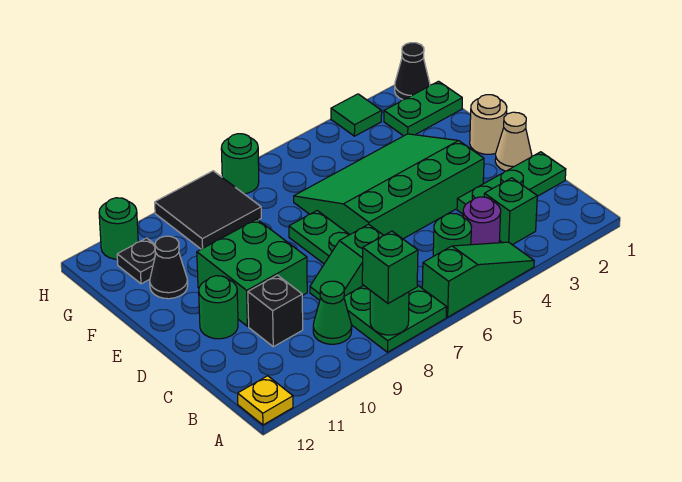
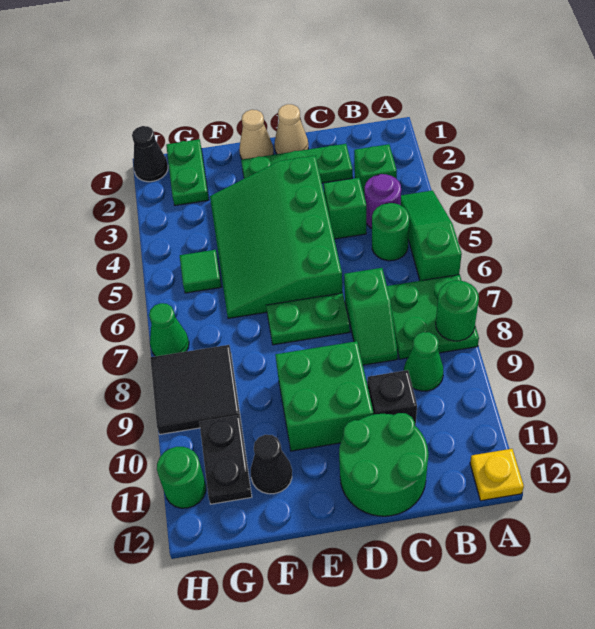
green brick A8 level 3 -> green brick C4 level 1
green plate C1:C3 level 1 -> green plate C2:E2 level 1
green round brick D11 level 1 -> green round brick C11:D12 level 1
tan round brick E1 level 1 -> tan cone E1 level 1
black plate G11 level 1 -> black plate G10:G11 level 1
green tile H3 level 1 -> green tile G5 level 1
green round brick H7 level 1 -> green cone H7 level 1

